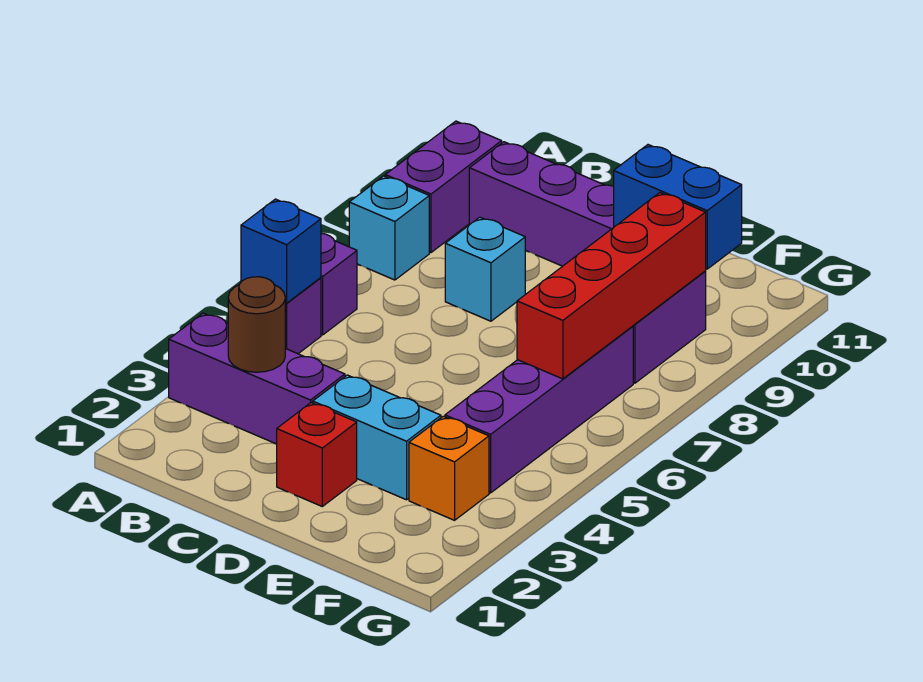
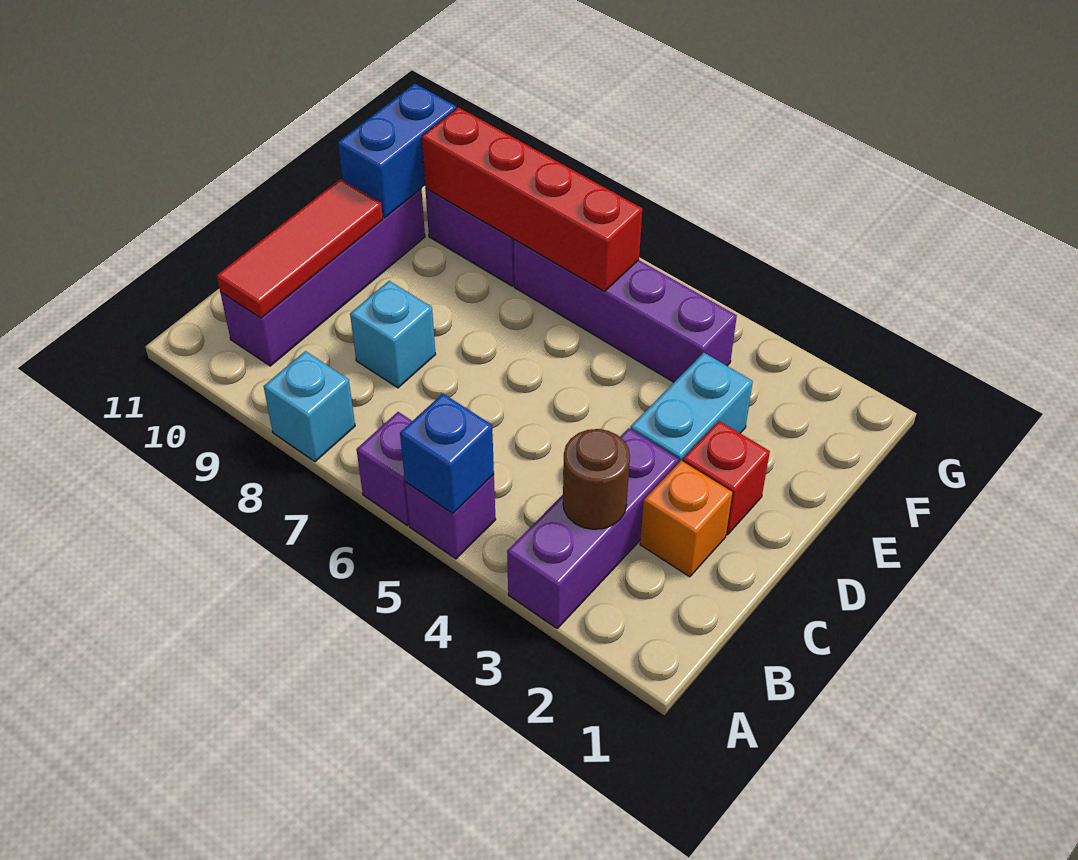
purple brick A9:A10 level 1 -> none
none -> red tile B10:D10 level 2
orange brick F3 level 1 -> orange brick C2 level 1

